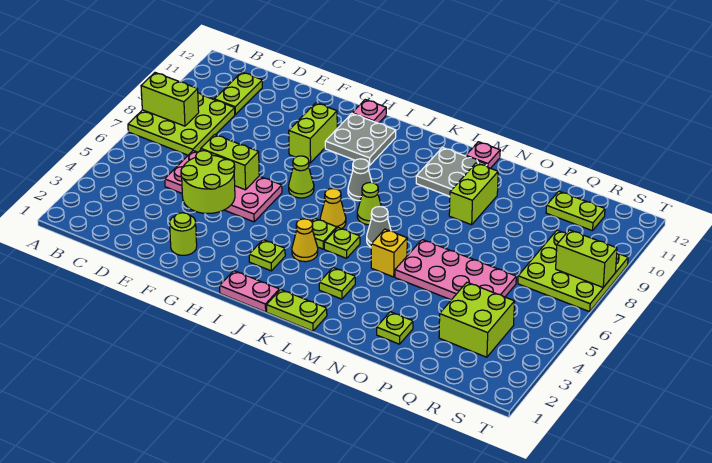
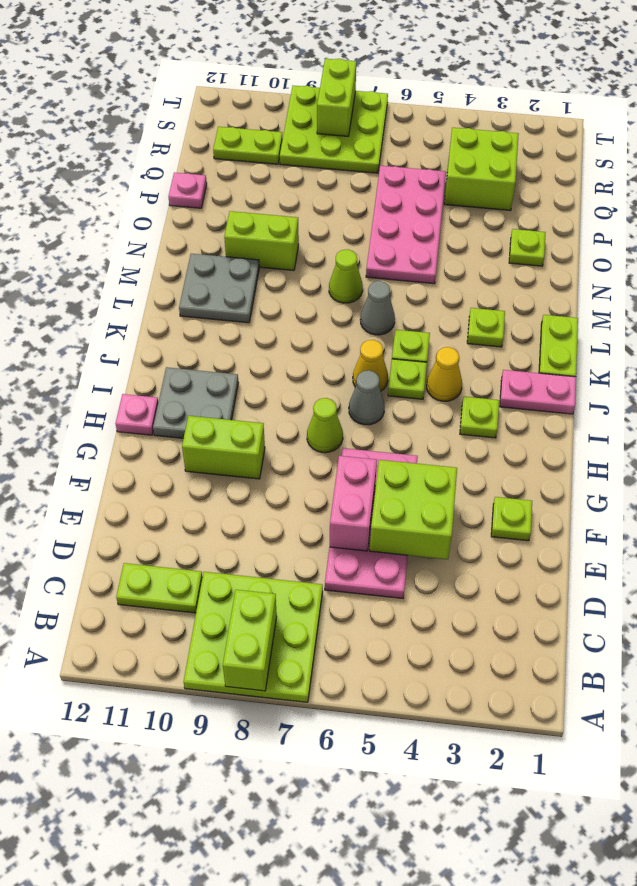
lime round brick E4:F5 level 2 -> lime brick E4:F5 level 2
lime brick E6:F6 level 2 -> pink brick E6:F6 level 2
lime round brick F2 level 1 -> lime plate F2 level 1
pink plate I1:J1 level 1 -> pink plate J1:J2 level 1
grey cone J8 level 1 -> grey cone I6 level 1
lime cone K7 level 1 -> lime cone M7 level 1
yellow brick M5 level 1 -> none
pink plate M12 level 1 -> pink plate P12 level 1
lime plate Q11:R11 level 1 -> lime plate R10:R11 level 1

